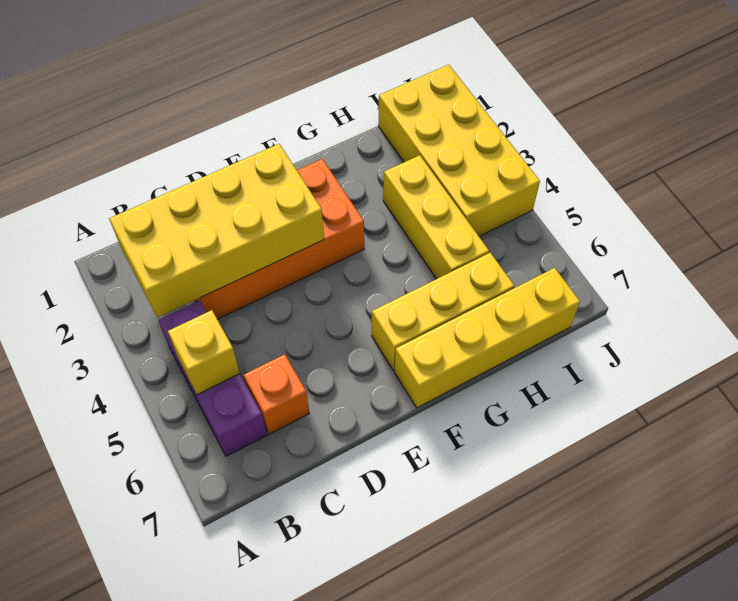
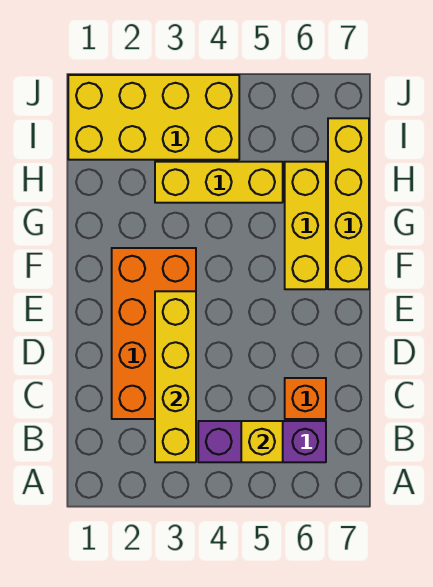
yellow brick B2:E3 level 2 -> yellow brick B3:E3 level 2

